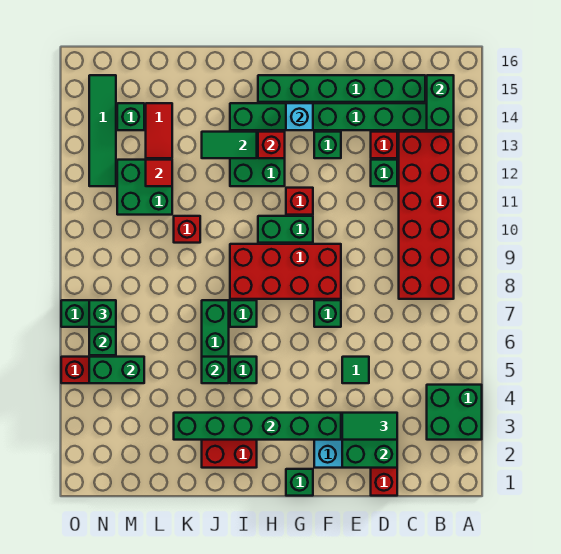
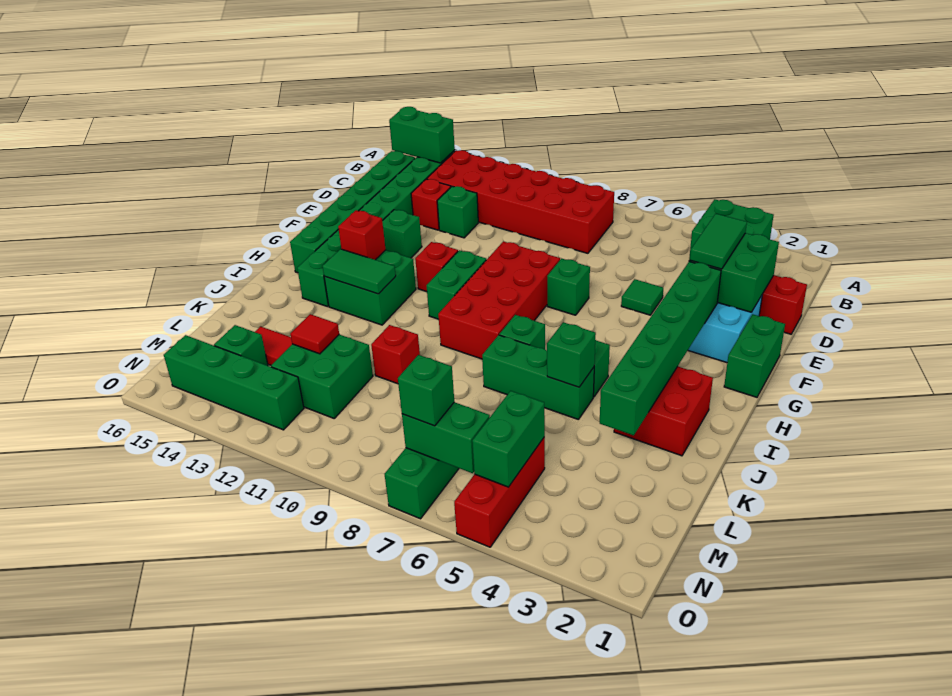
green brick G1 level 1 -> green brick F1:G1 level 1
cyan brick G14 level 2 -> none
green tile I13:J13 level 2 -> green tile I12:I13 level 2
green tile N12:N15 level 1 -> green brick N12:N15 level 1

